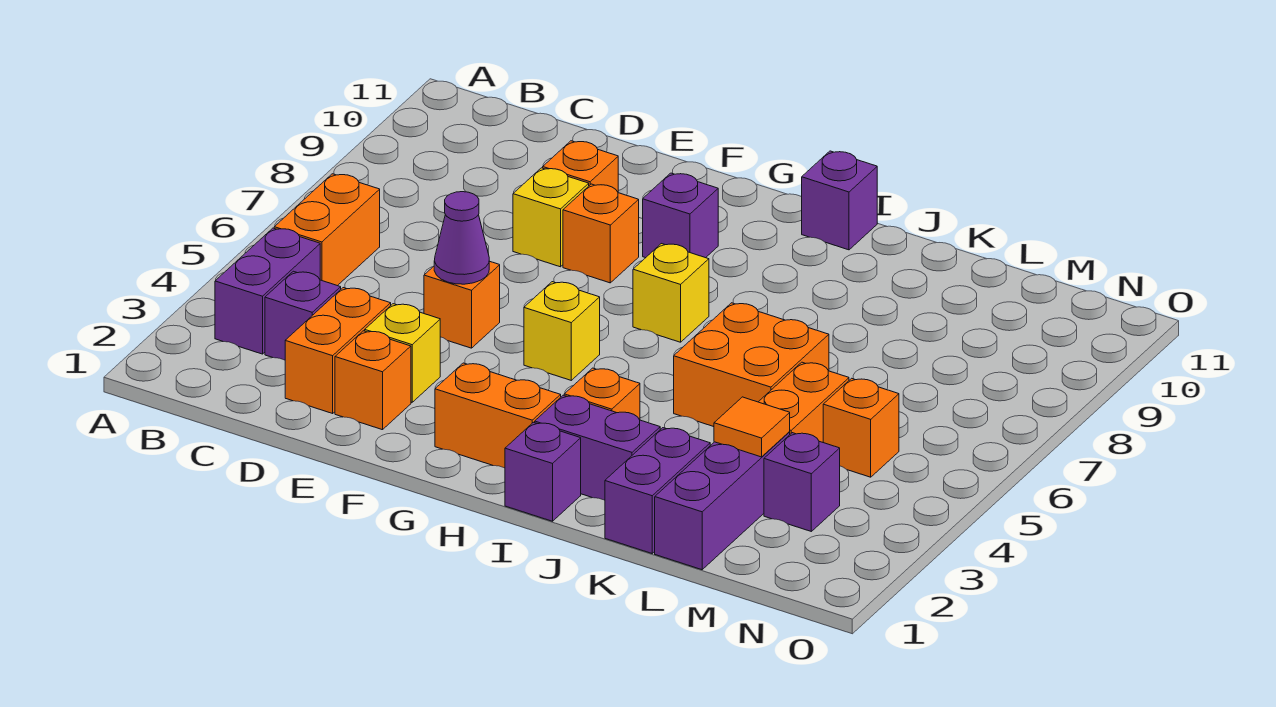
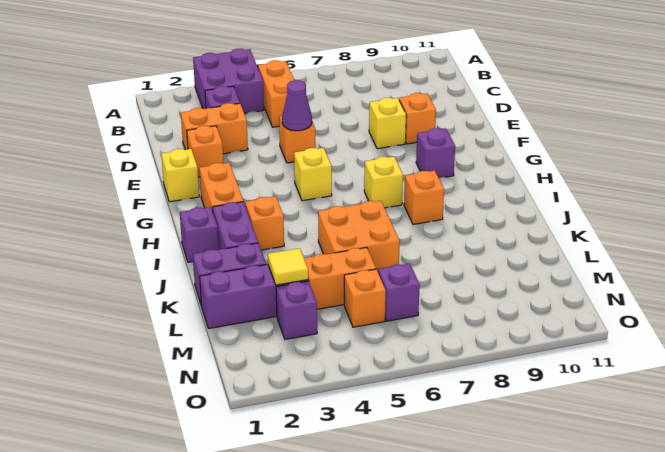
purple brick B3:B4 level 1 -> purple brick A3:B4 level 1
orange brick B5:B6 level 1 -> orange brick B5:C5 level 1
yellow brick E3 level 1 -> yellow brick F1 level 1
orange brick F8 level 1 -> orange brick I8 level 1
purple brick I11 level 1 -> purple brick M6 level 1
orange tile L3 level 2 -> yellow tile L3 level 2

